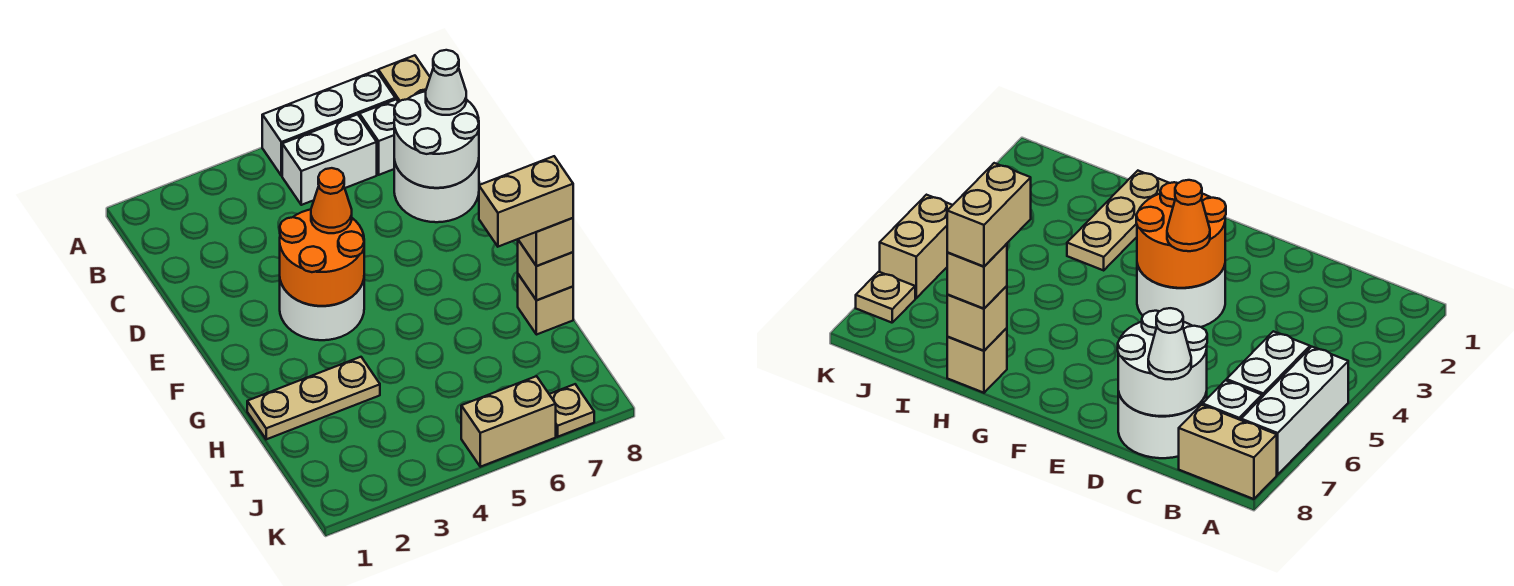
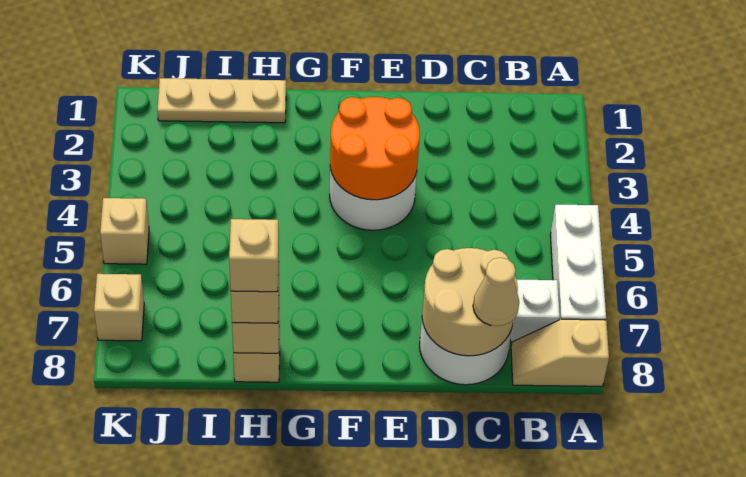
tan brick A8:B8 level 1 -> tan slope A8:B8 level 1 top A
white brick B5:B6 level 1 -> none
white round brick C7:D8 level 2 -> tan round brick C7:D8 level 2
white cone C8 level 3 -> tan cone C8 level 3
orange cone E4 level 3 -> none
tan plate H1:H3 level 1 -> tan plate H1:J1 level 1
tan brick H7:H8 level 4 -> tan brick H8 level 4
tan brick K5:K6 level 1 -> tan brick K5 level 1
tan plate K7 level 1 -> tan brick K7 level 1

